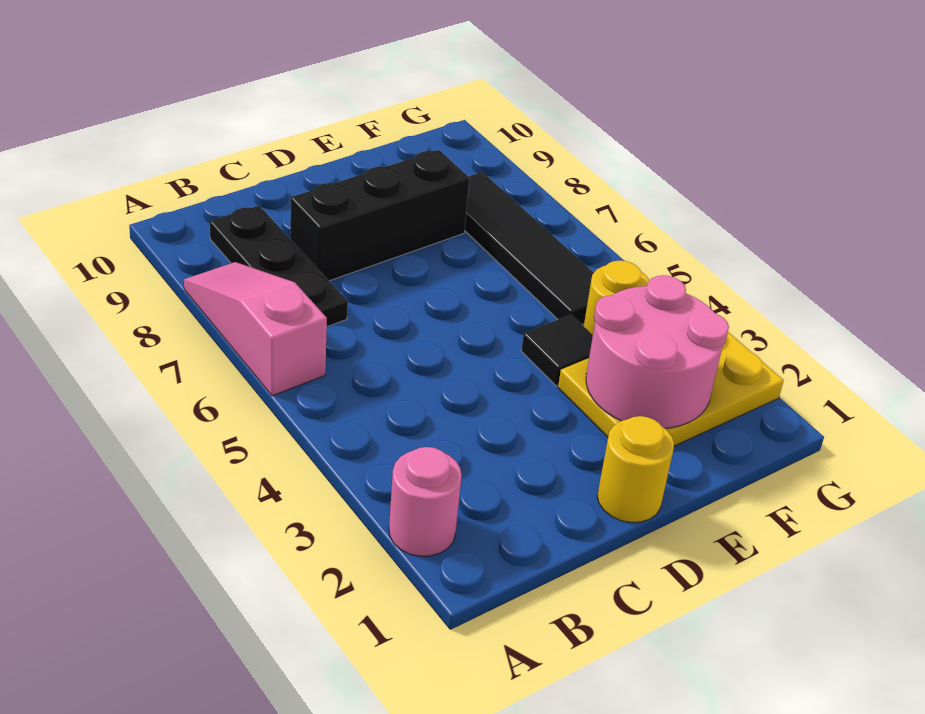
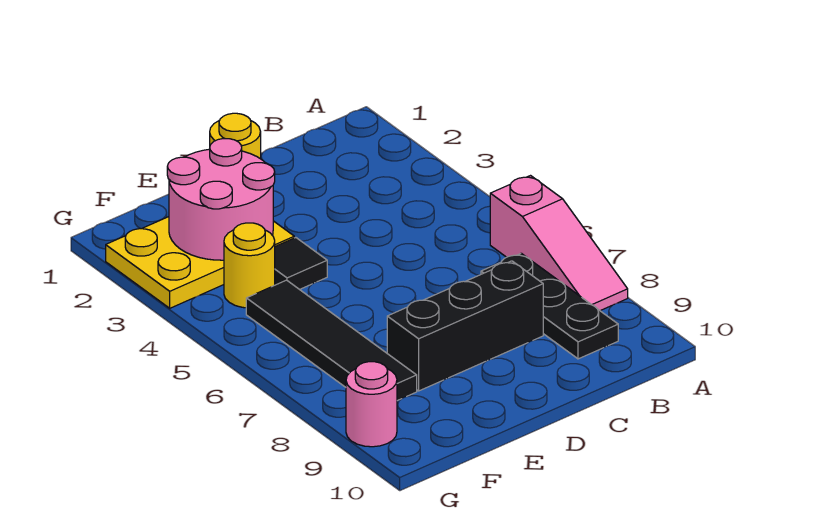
pink round brick A2 level 1 -> pink round brick G9 level 1

